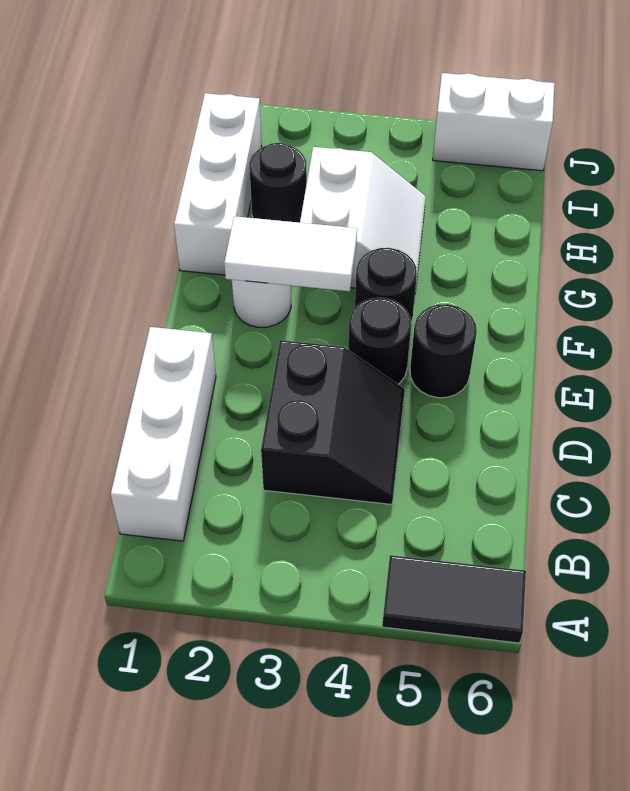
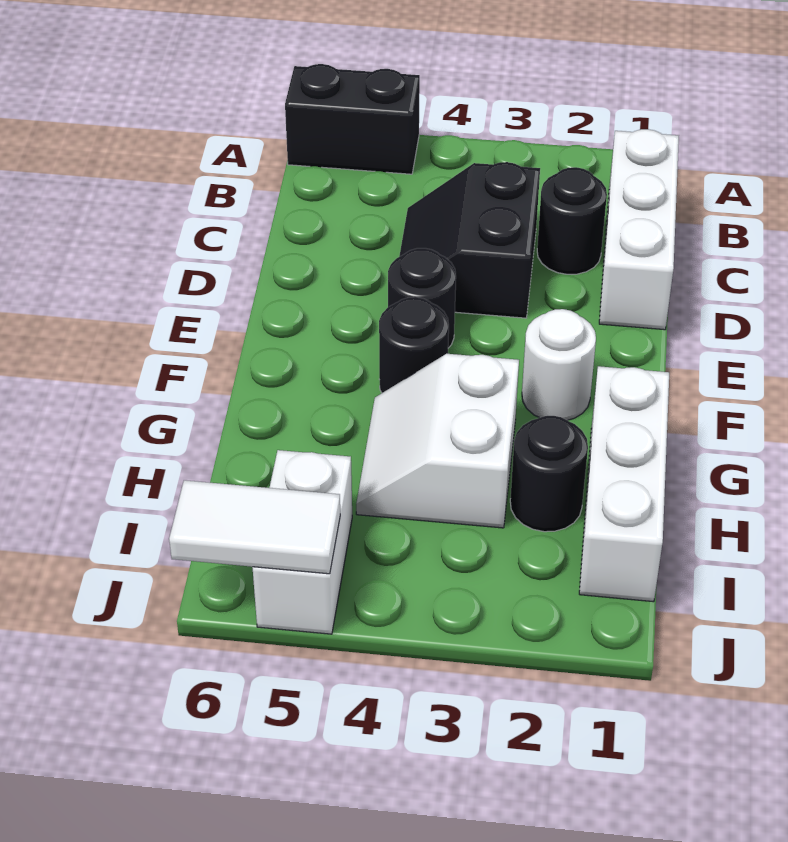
black tile A5:A6 level 1 -> black brick A5:A6 level 1
black round brick E5 level 1 -> black round brick C2 level 1
white tile F2:F3 level 2 -> white tile J5:J6 level 2
white brick J5:J6 level 1 -> white brick I5:J5 level 1

